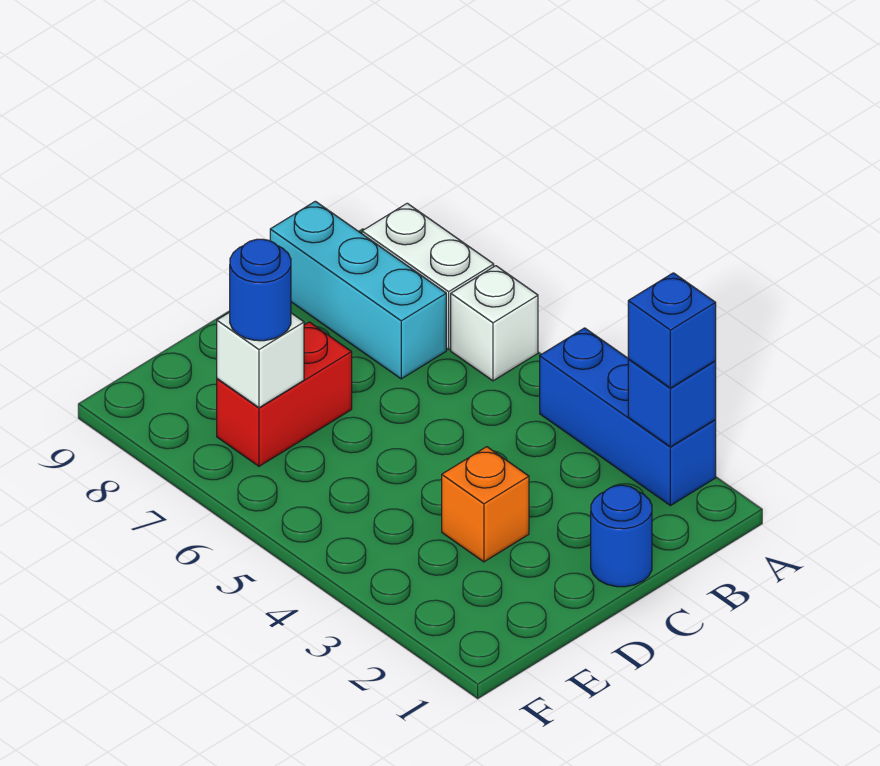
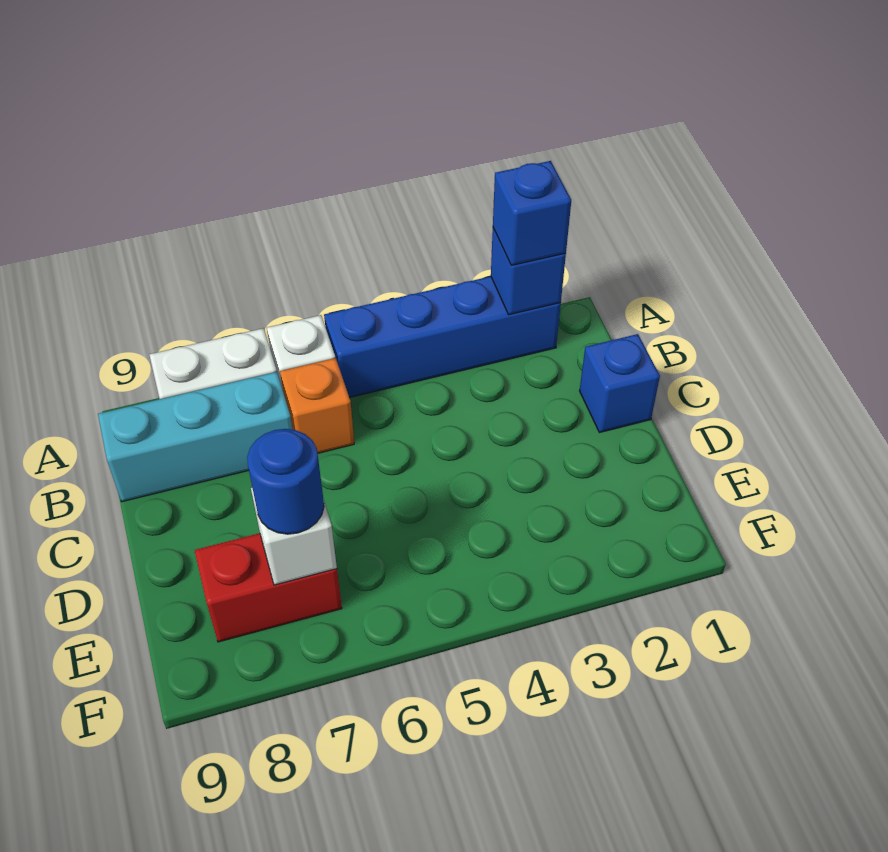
blue brick A2:A4 level 1 -> blue brick A2:A5 level 1
blue round brick C1 level 1 -> blue brick C1 level 1
orange brick D3 level 1 -> orange brick B6 level 1
red brick D7:E7 level 1 -> red brick E7:E8 level 1

